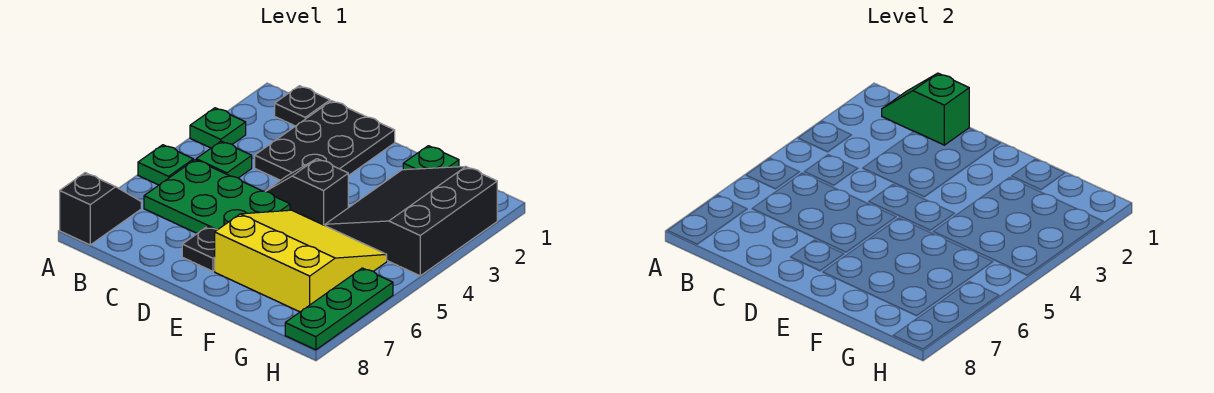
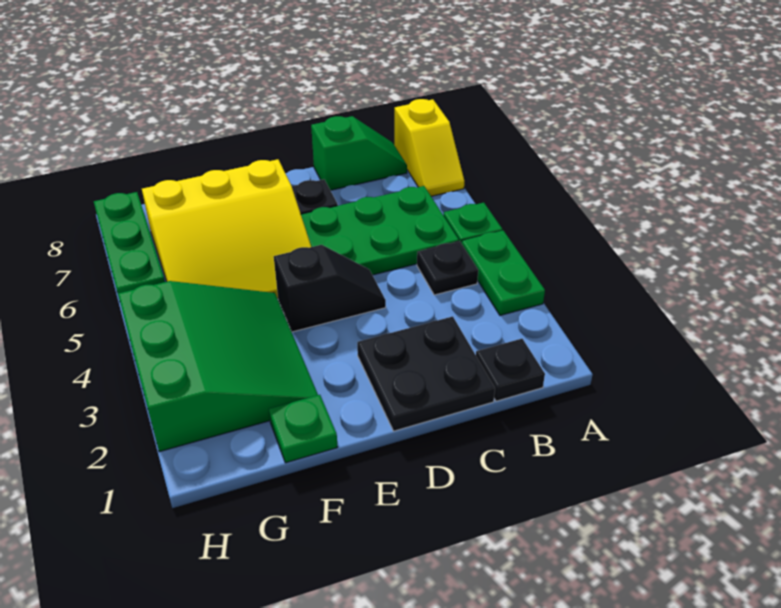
green plate A3 level 1 -> green plate A3:A4 level 1
black slope A7:A8 level 1 top 8 -> yellow slope A7:A8 level 1 top 8
green slope B1:C1 level 2 top C -> green slope B8:C8 level 1 top C
green plate B4 level 1 -> black plate B4 level 1
black plate C1:D3 level 1 -> black plate C1:D2 level 1
black slope F2:H4 level 1 top H -> green slope F2:H4 level 1 top H

